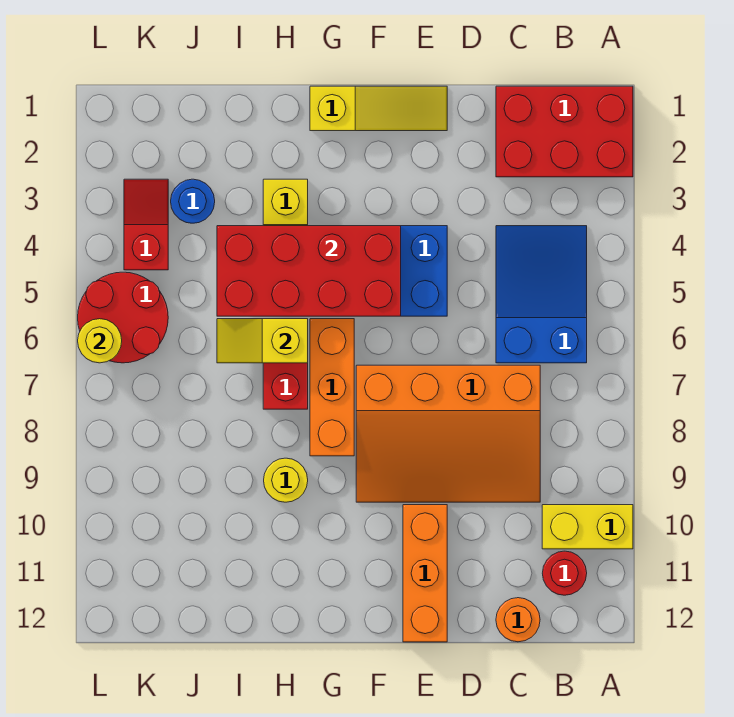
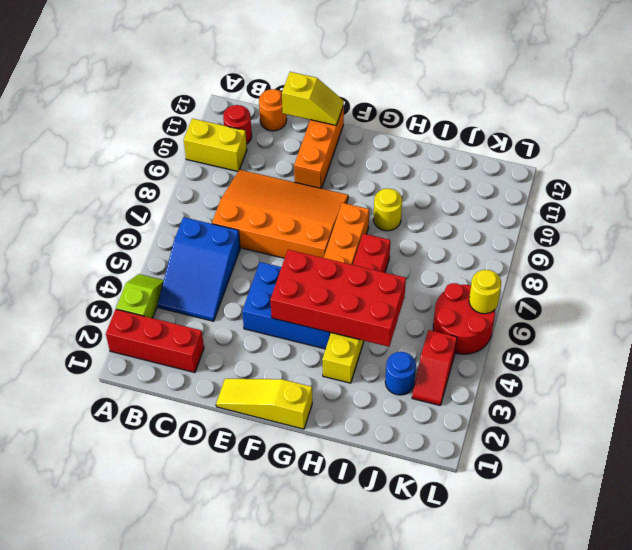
red brick A1:C2 level 1 -> red brick A2:C2 level 1
none -> lime slope A3:A4 level 1 top 3
yellow slope H6:I6 level 2 top H -> yellow slope D12:E12 level 2 top D

